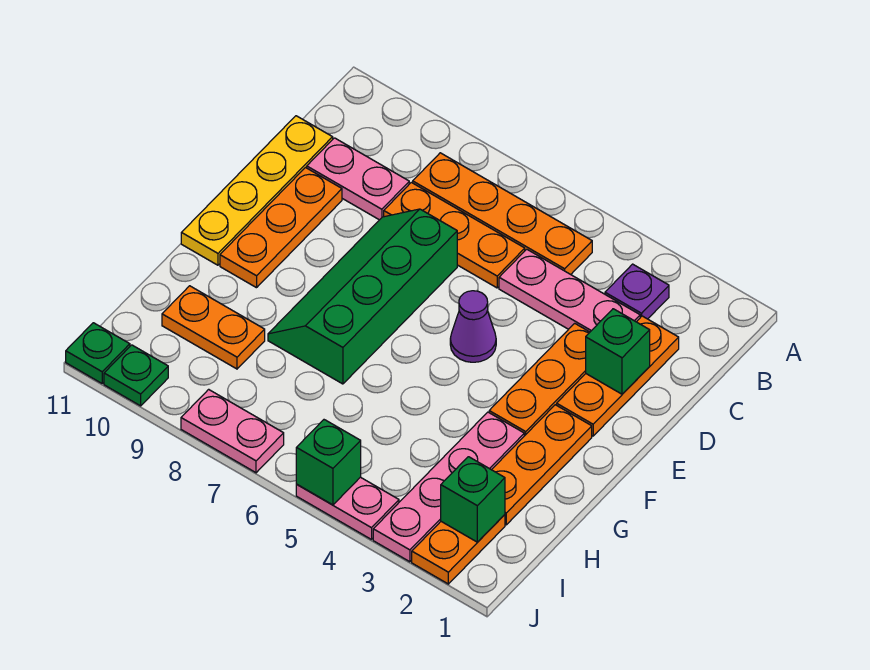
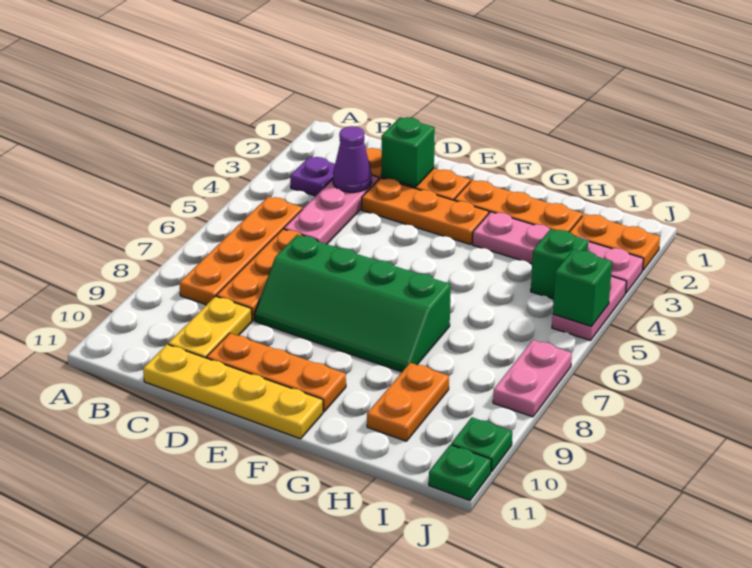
pink plate C9:C10 level 1 -> yellow plate C9:C10 level 1
purple cone E5 level 1 -> purple cone C3 level 2
green brick I2 level 2 -> green brick I4 level 1

